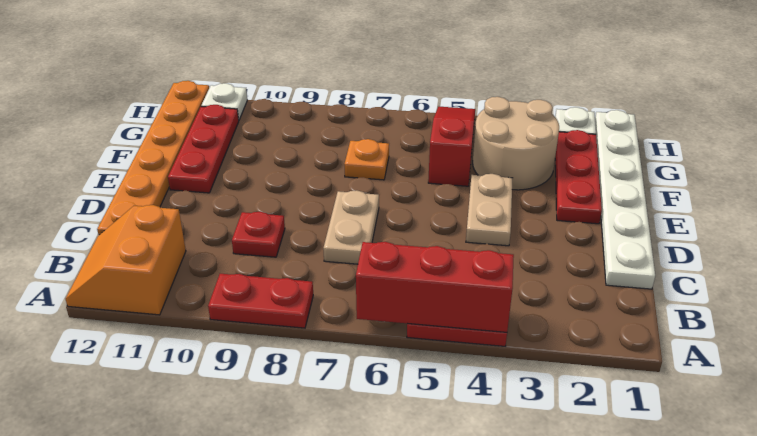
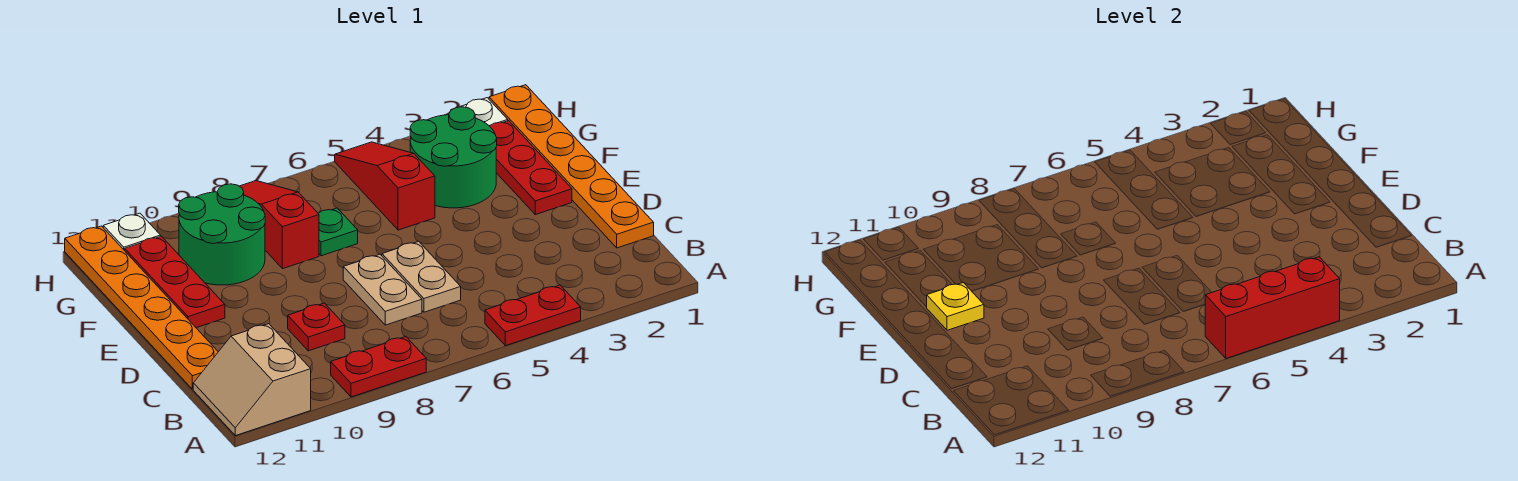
orange slope A11:B12 level 1 top 11 -> tan slope A11:B12 level 1 top 11
white plate C1:H1 level 1 -> orange plate C1:H1 level 1
tan plate D4:E4 level 1 -> tan plate C6:D6 level 1
none -> yellow plate E11 level 2
tan round brick F3:G4 level 1 -> green round brick F3:G4 level 1
orange plate F7 level 1 -> green plate F7 level 1
none -> red slope F8:H8 level 1 top F
none -> green round brick F9:G10 level 1

